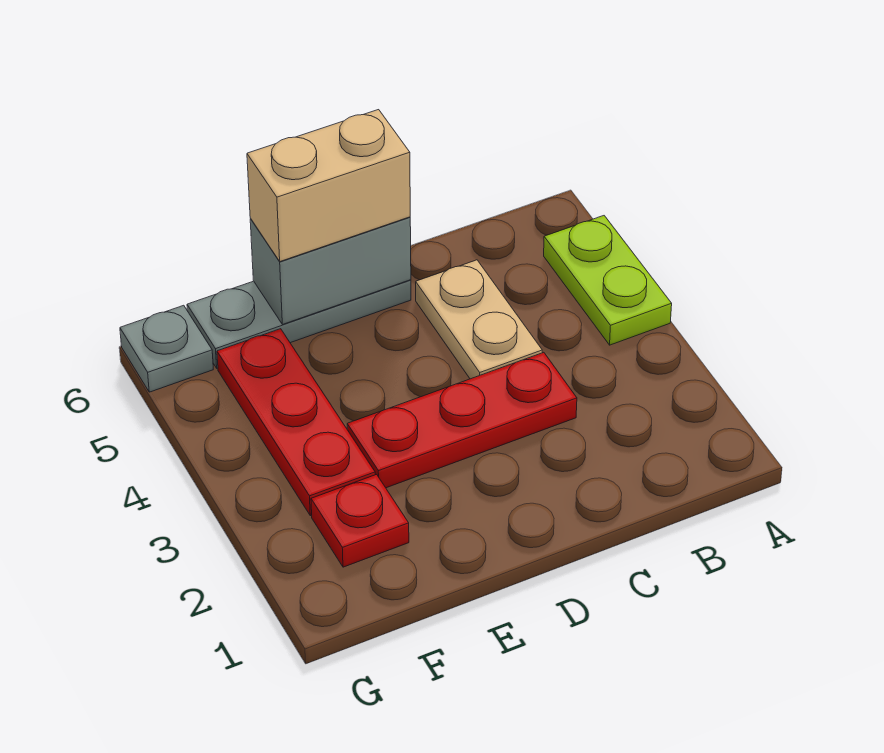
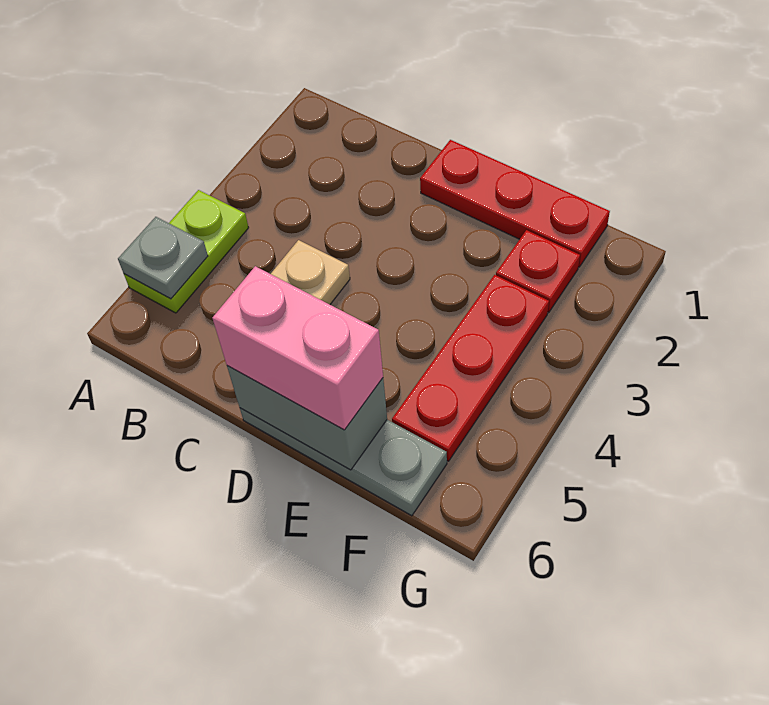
red plate C3:E3 level 1 -> red plate D1:F1 level 1
tan brick D6:E6 level 3 -> pink brick D6:E6 level 3
grey plate G6 level 1 -> grey plate A5 level 2

